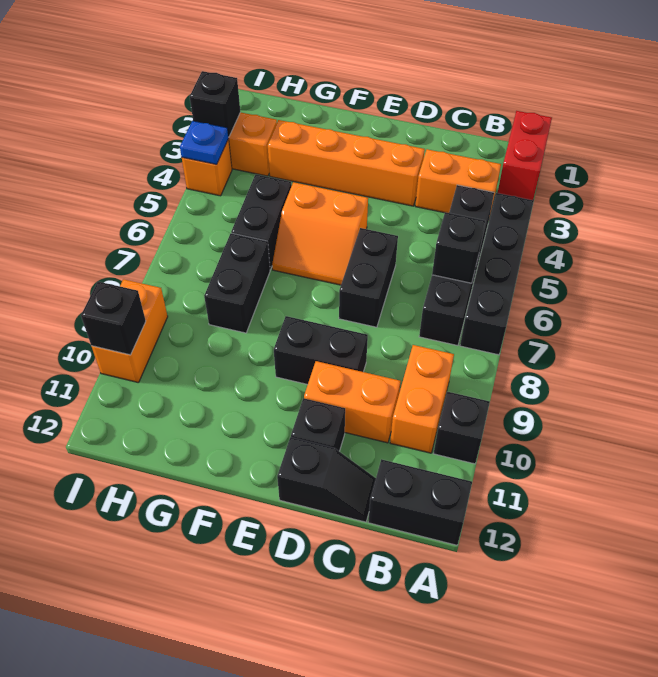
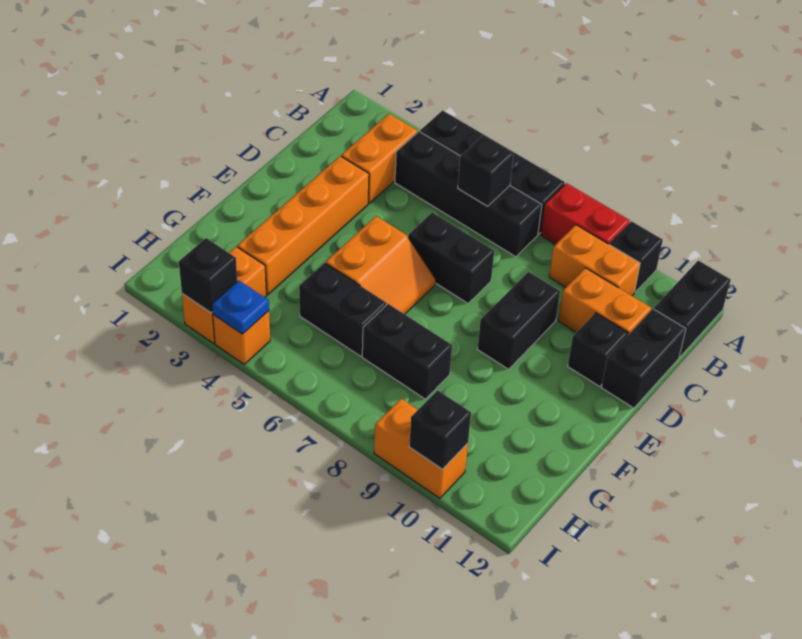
red brick A1:A2 level 1 -> red brick A8:A9 level 1
orange brick C10:D10 level 1 -> orange brick C10:C11 level 1
black slope C12:D12 level 1 top D -> black brick C12:D12 level 1

